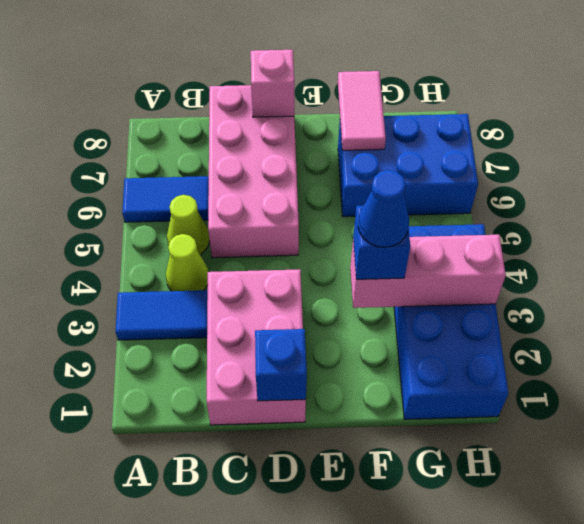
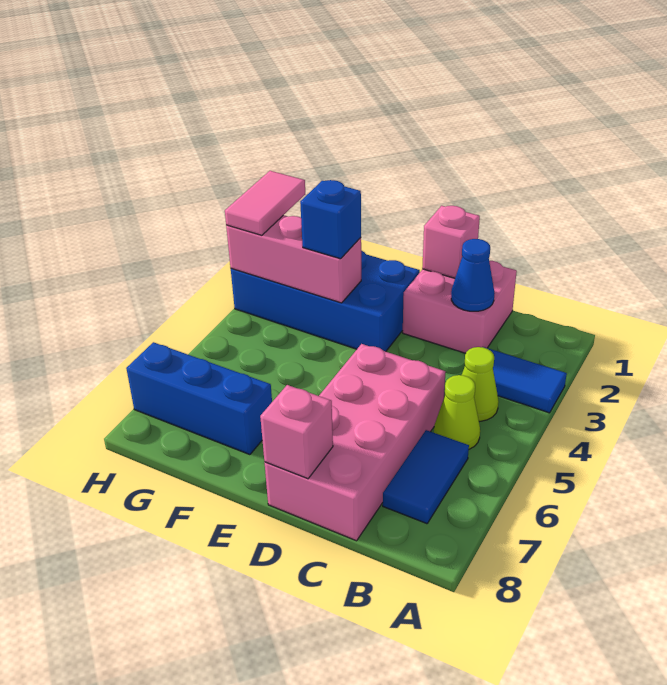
blue tile A6:B6 level 1 -> blue tile B6:B7 level 1
pink brick C1:D3 level 1 -> pink brick C1:D2 level 1
blue brick D1 level 2 -> pink brick D1 level 2
blue cone F3 level 4 -> blue cone C2 level 2
blue brick F6:H7 level 1 -> blue brick F7:H7 level 1
pink tile F7:F8 level 2 -> pink tile H2:H3 level 3
blue brick G1:H4 level 1 -> blue brick E2:H3 level 1

